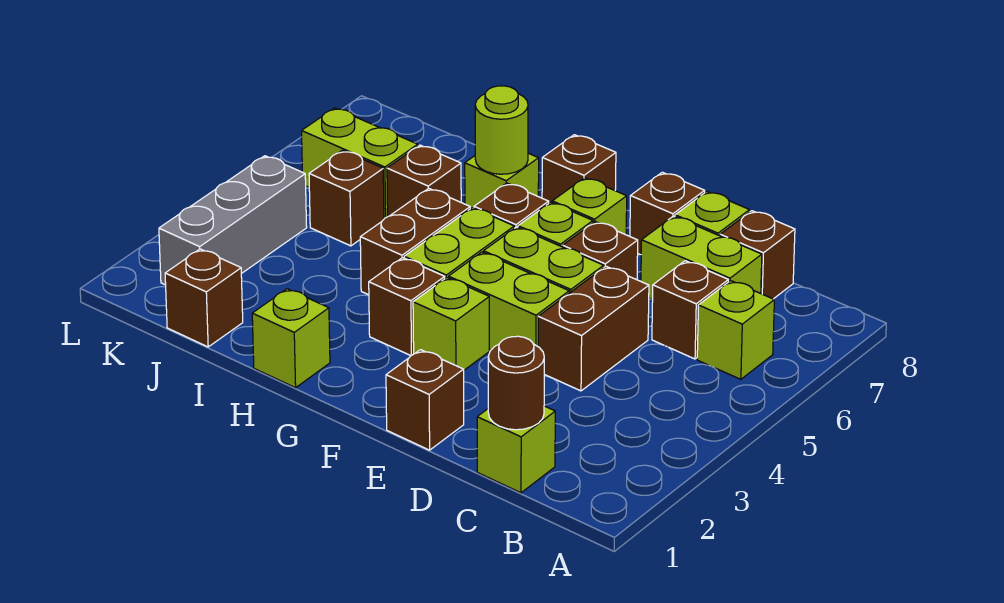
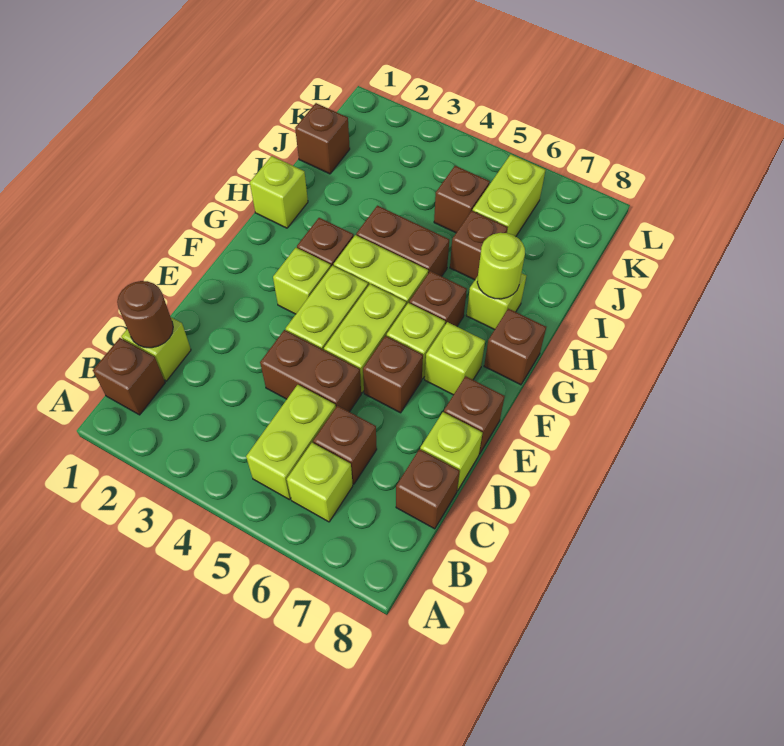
lime brick C7:D7 level 1 -> lime brick B5:C5 level 1
brown brick E1 level 1 -> brown brick B1 level 1
grey brick K2:K4 level 1 -> none

